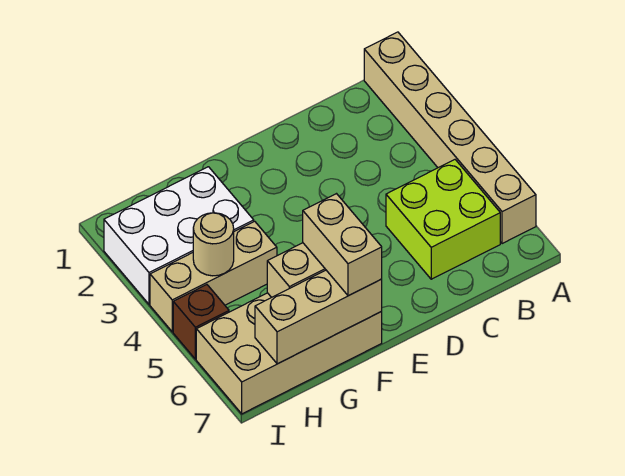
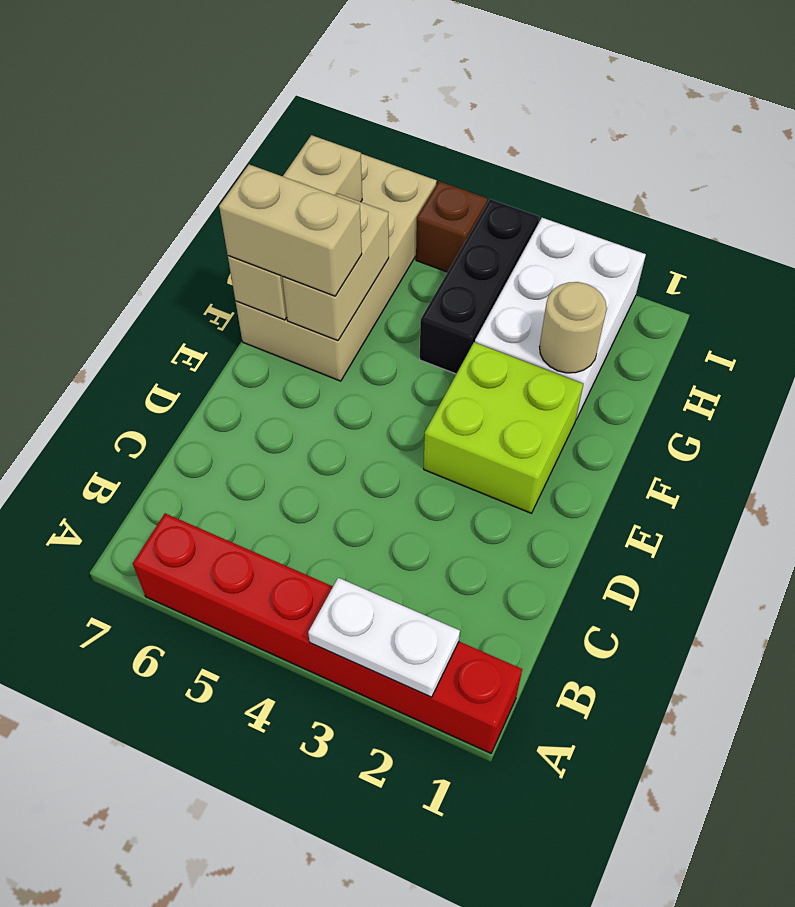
tan brick A1:A6 level 1 -> red brick A1:A6 level 1
none -> white plate A2:A3 level 2
lime brick B5:C6 level 1 -> lime brick E2:F3 level 1
tan brick G4:I4 level 1 -> black brick G4:I4 level 1
tan round brick H4 level 2 -> tan round brick G2 level 2

